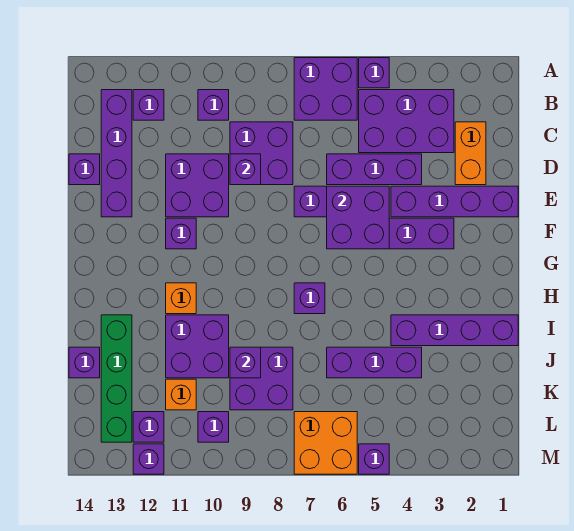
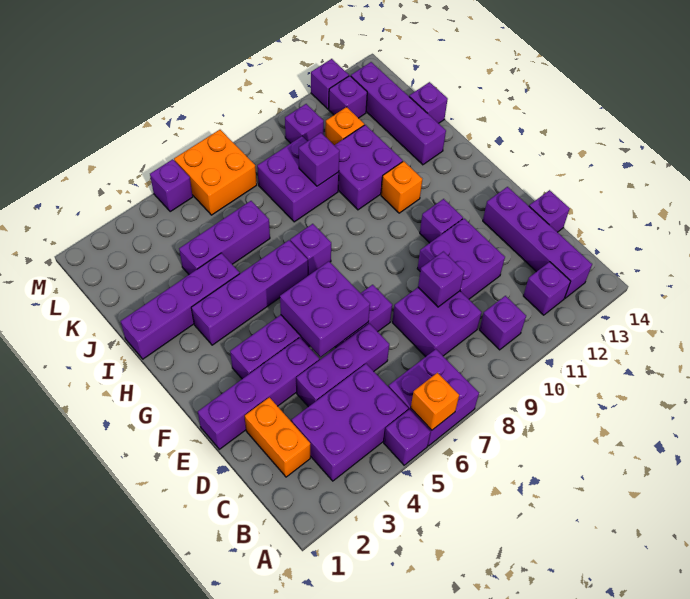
none -> orange brick A6 level 2
none -> purple brick H3:H6 level 1
green brick I13:L13 level 1 -> purple brick I13:L13 level 1

